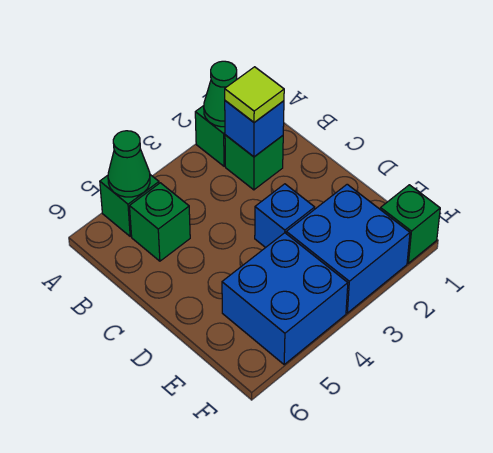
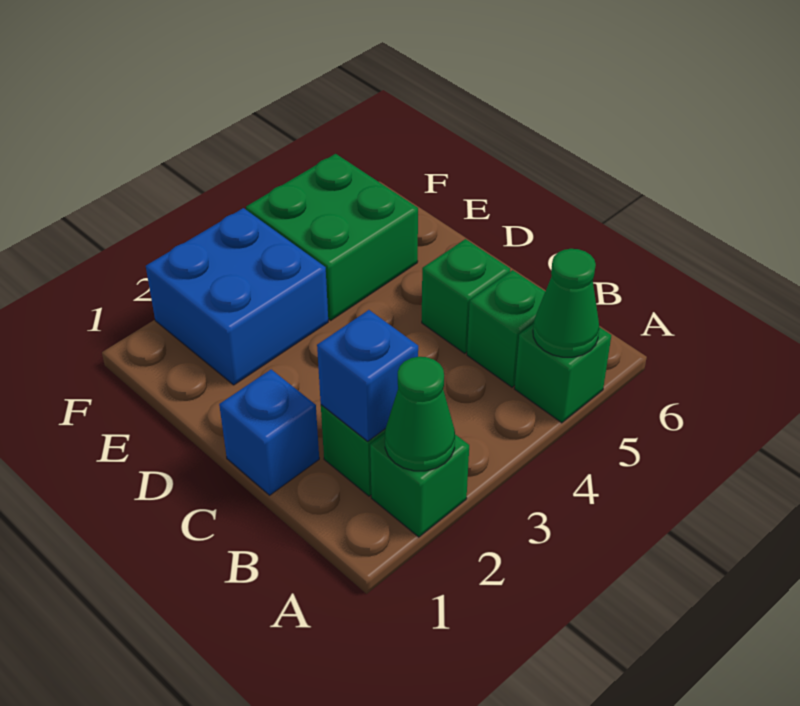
lime tile B2 level 3 -> none
blue brick D3 level 1 -> blue brick C1 level 1
blue brick E4:F5 level 1 -> green brick E4:F5 level 1
green brick F1 level 1 -> green brick C5 level 1

